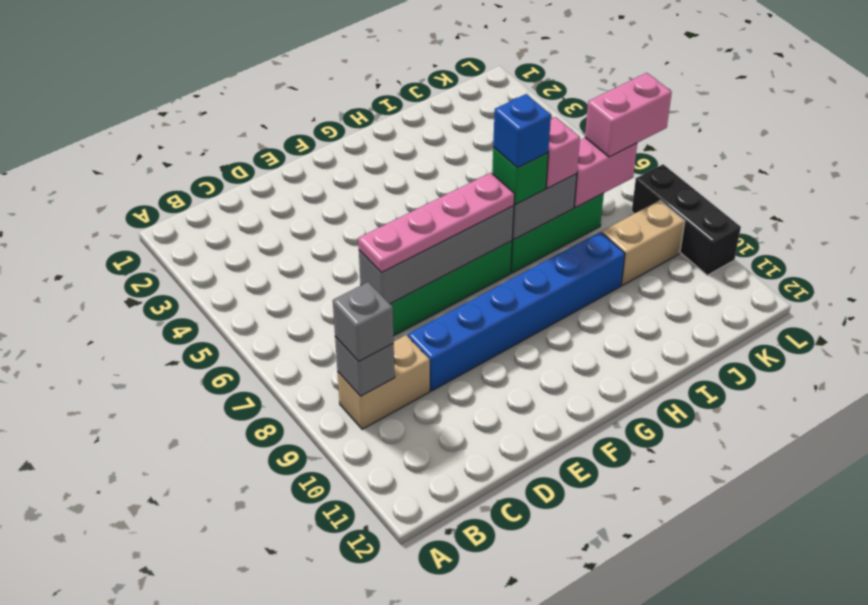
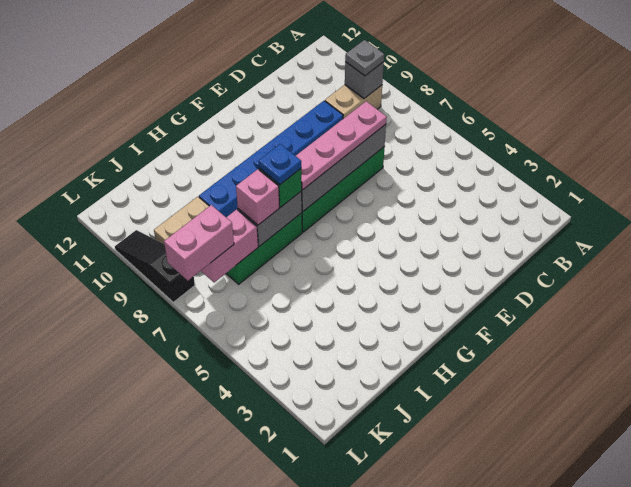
grey brick B9 level 3 -> grey plate B9 level 3
blue brick H7 level 4 -> blue plate H7 level 4
black brick L8:L10 level 1 -> black slope L8:L10 level 1 top 8

